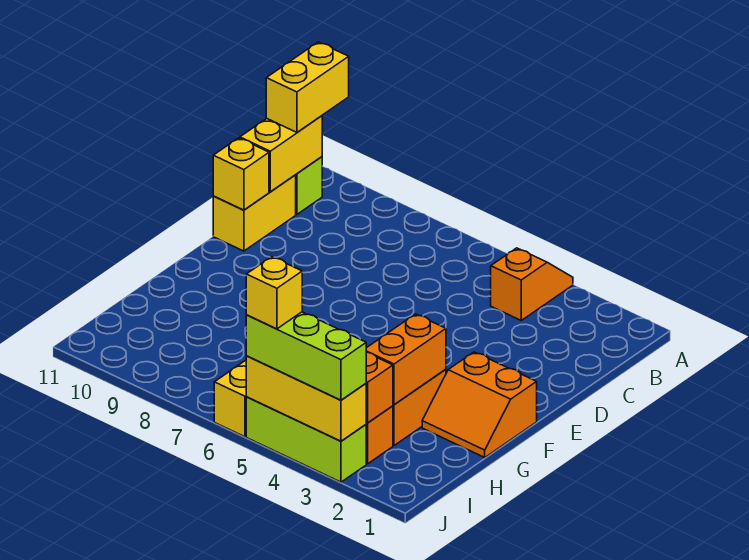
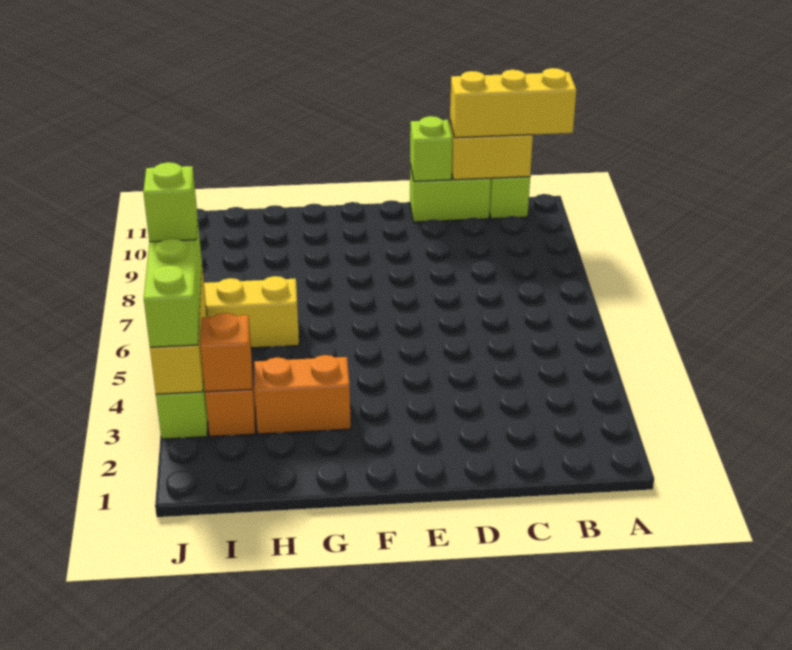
orange slope A4:B4 level 1 top B -> none
yellow brick A11:B11 level 3 -> yellow brick A11:C11 level 3
yellow brick C11:D11 level 1 -> lime brick C11:D11 level 1
yellow brick D11 level 2 -> lime brick D11 level 2
orange slope F1:G2 level 1 top F -> none
orange brick G3:H3 level 2 -> none
yellow brick J5 level 4 -> lime brick J5 level 4

